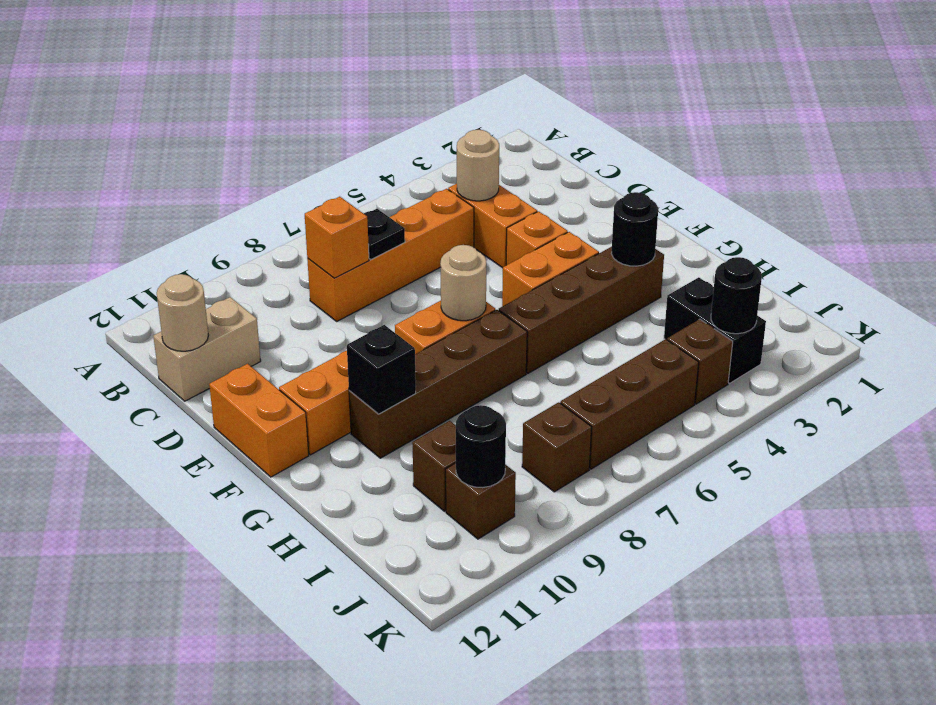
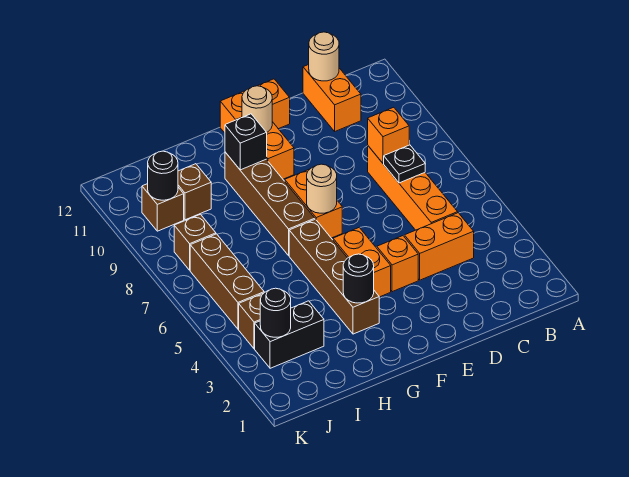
tan round brick C4 level 2 -> tan round brick F11 level 2
tan brick C11:C12 level 1 -> orange brick C11:C12 level 1

